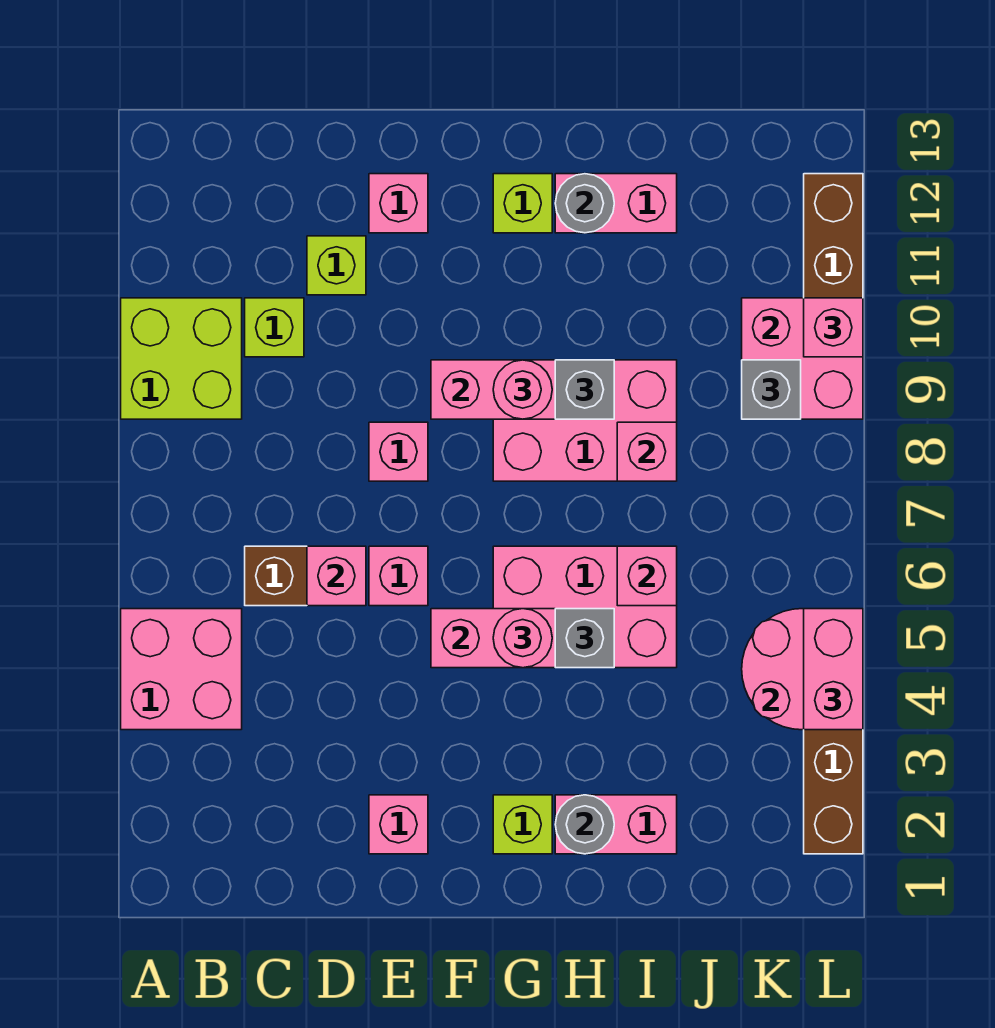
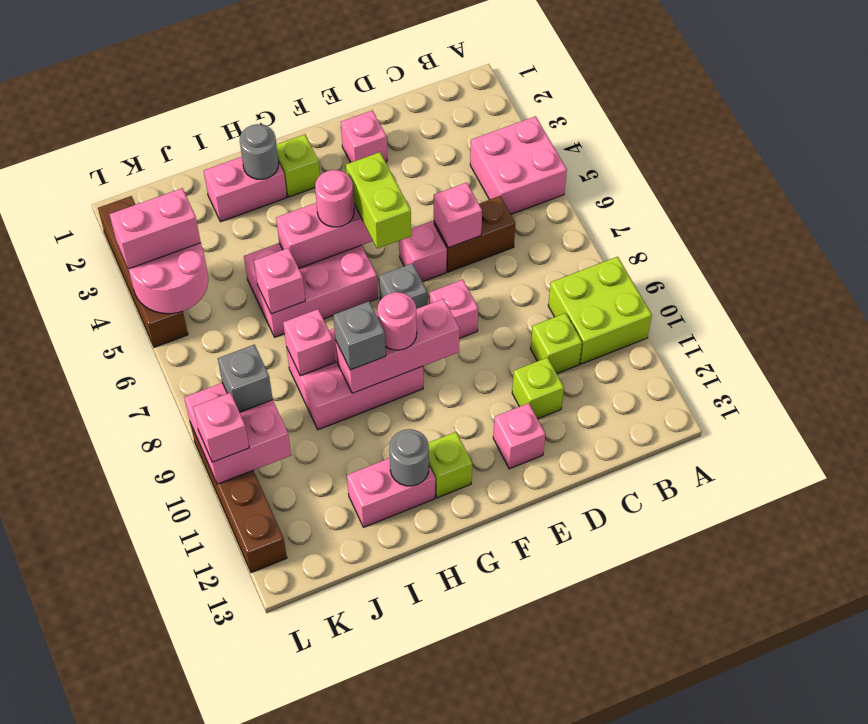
none -> lime brick F5:F6 level 3
grey brick H5 level 3 -> grey brick F7 level 1
pink brick L4:L5 level 3 -> pink brick K4:L4 level 3

